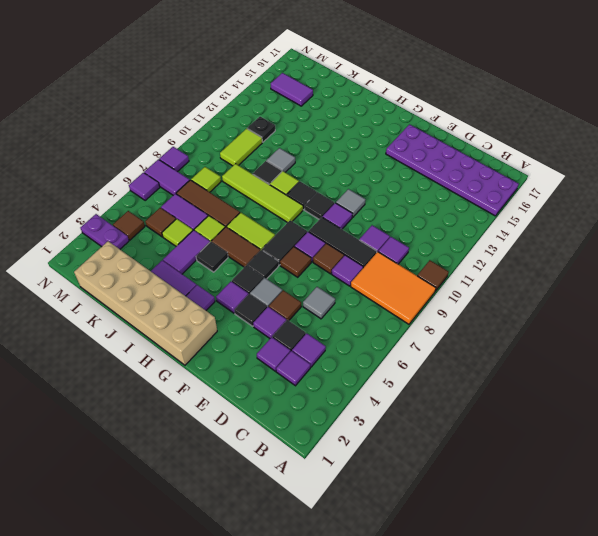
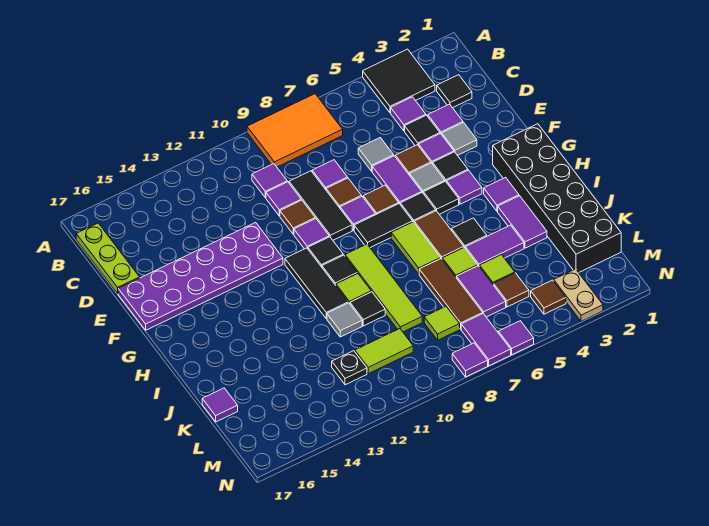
none -> black tile A3:B4 level 1
orange tile A8:C9 level 1 -> orange tile A7:B9 level 1
brown tile A10 level 1 -> brown tile E10 level 1
purple plate A15:F16 level 1 -> purple plate E12:F17 level 1
none -> lime plate B17:D17 level 1
none -> black tile C2 level 1
purple tile C3 level 1 -> purple tile K17 level 1
grey tile F11 level 1 -> grey tile E3 level 1
tan brick G1:L2 level 1 -> black brick G1:L2 level 1
none -> black tile G11:I11 level 1
purple tile L15:M15 level 1 -> purple tile E6:F6 level 1
purple plate M3:N3 level 1 -> tan plate M3:N3 level 1

